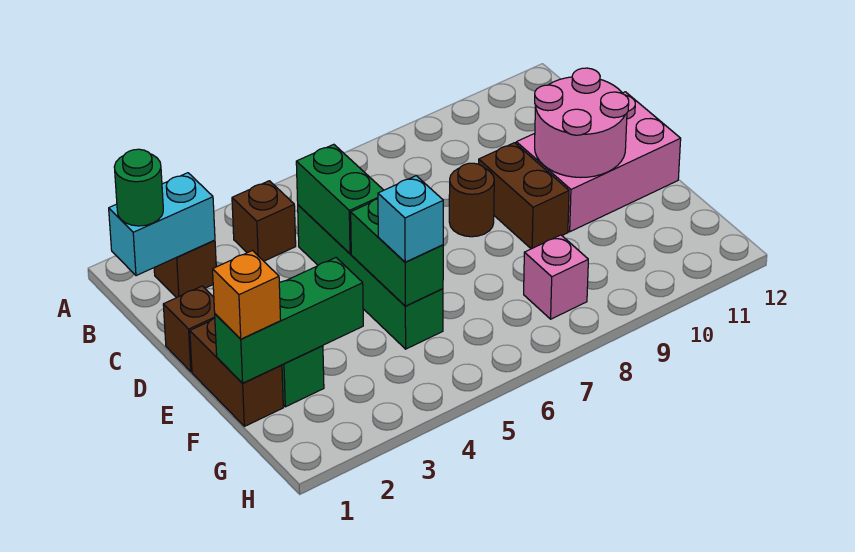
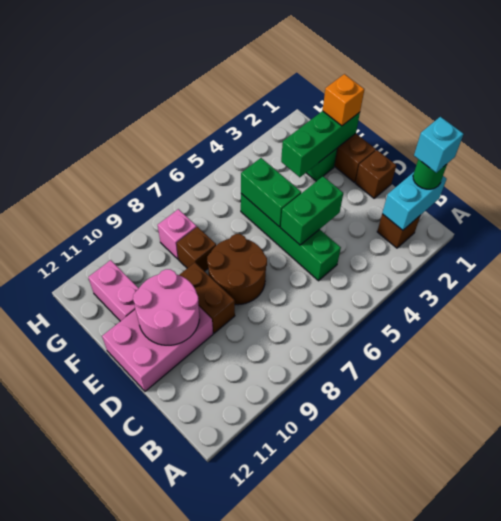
brown brick B4 level 1 -> brown brick F8 level 1
green brick C5:D5 level 2 -> green brick D4:D5 level 2
brown round brick D8 level 1 -> brown round brick D7:E8 level 1
cyan brick F5 level 3 -> cyan brick B1 level 4
none -> pink brick F11:G11 level 1

